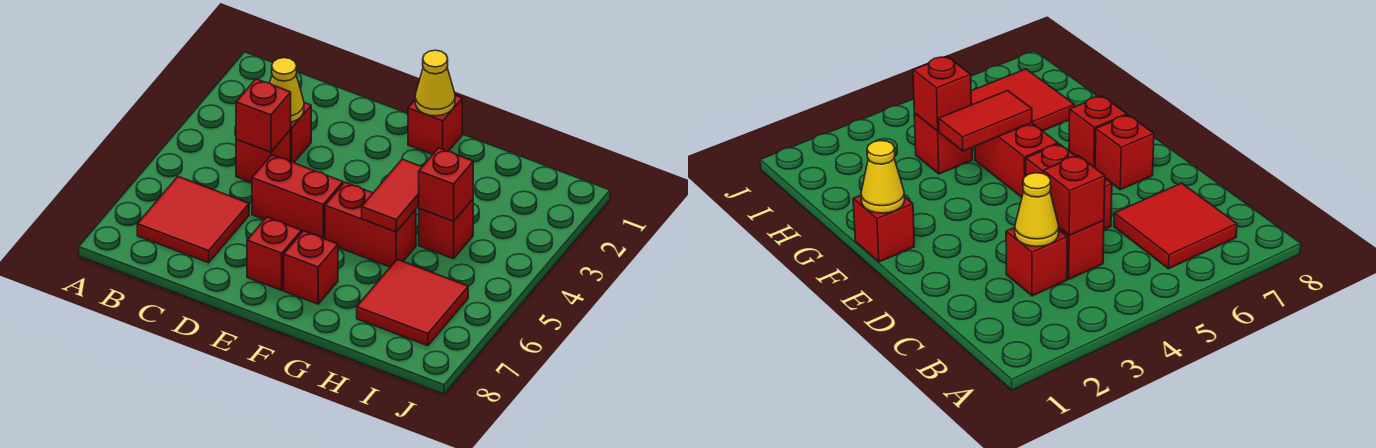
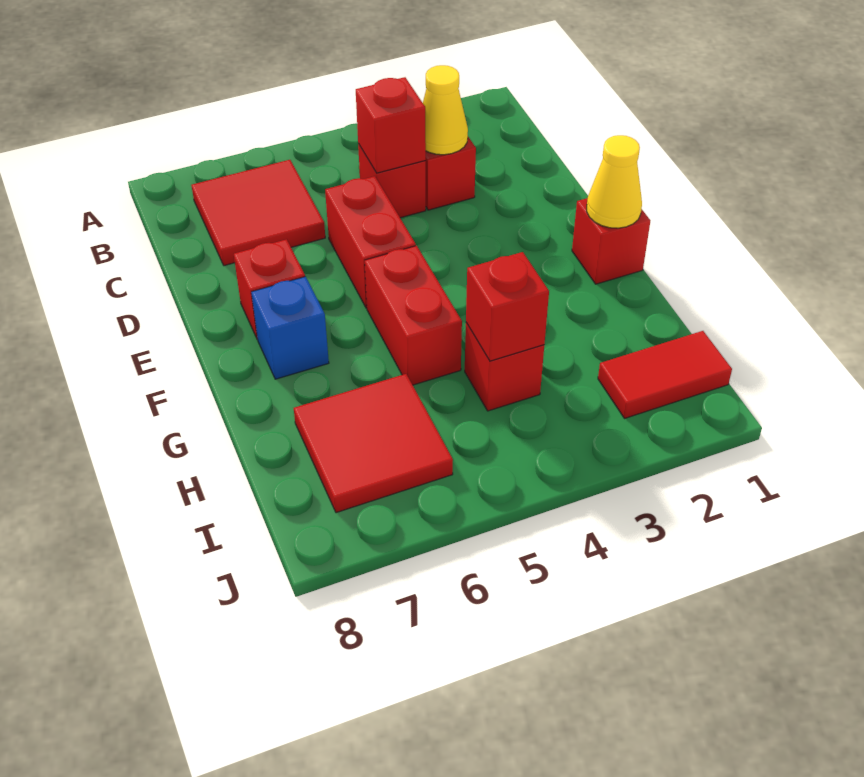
red brick F7 level 1 -> blue brick F7 level 1
red tile G4:G5 level 2 -> red tile I1:I2 level 1

